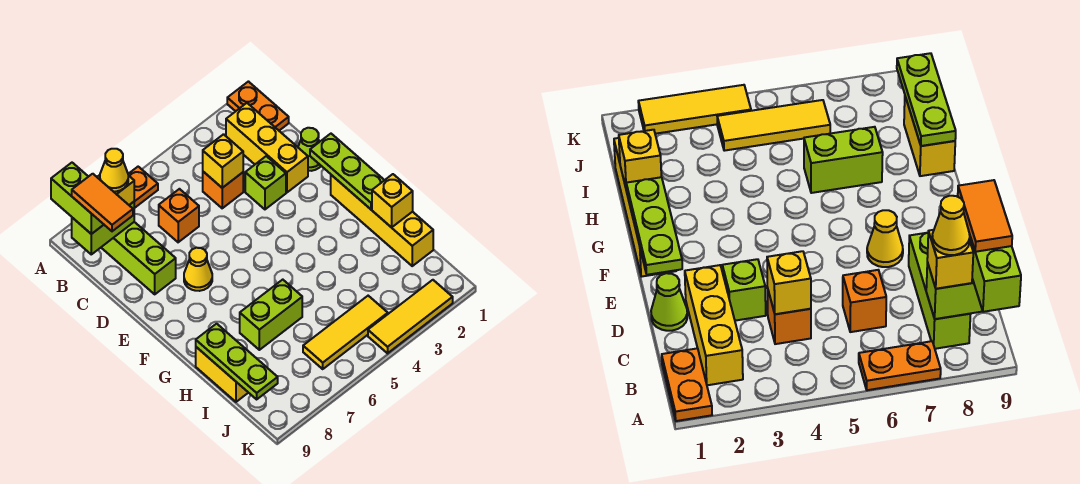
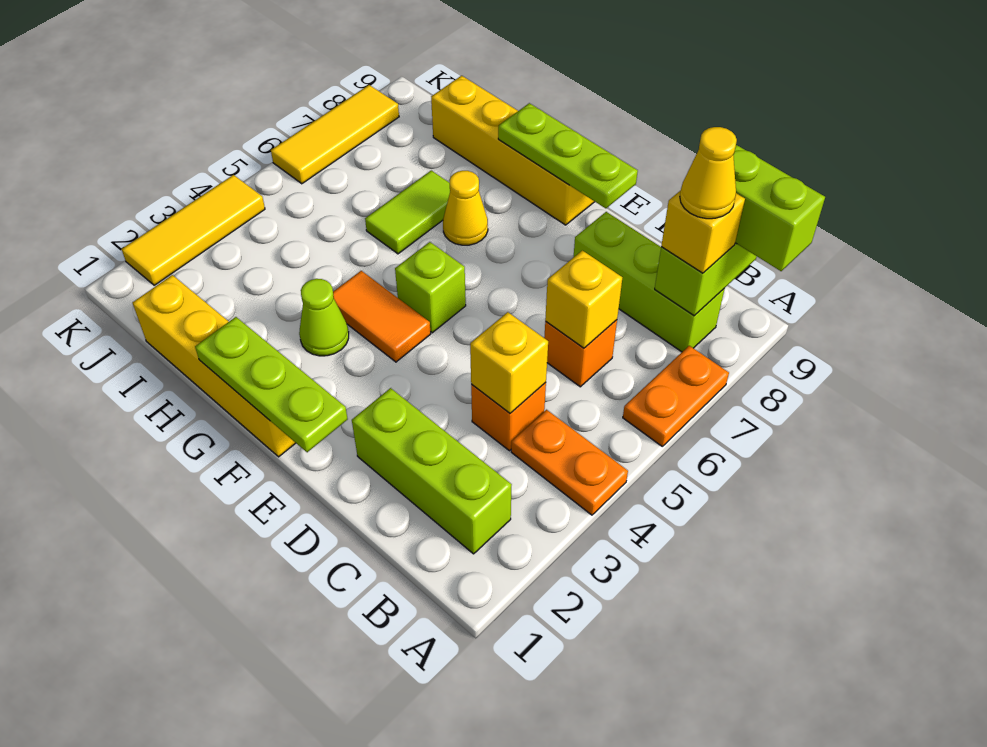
orange plate A1:B1 level 1 -> orange plate A4:B4 level 1
yellow brick B2:D2 level 1 -> lime brick B2:D2 level 1
orange tile B9:C9 level 4 -> orange tile F4:G4 level 1
lime cone D1 level 1 -> lime cone G3 level 1
lime brick D3 level 1 -> lime brick F5 level 1
yellow cone E7 level 1 -> yellow cone G7 level 1
yellow brick H1 level 2 -> yellow brick C6 level 2
lime brick H6:H7 level 1 -> lime tile H6:H7 level 1
yellow brick H9:I9 level 1 -> yellow brick F9:I9 level 1
lime plate H9:J9 level 2 -> lime plate E9:G9 level 2
yellow tile J4:J6 level 1 -> yellow tile K6:K8 level 1

